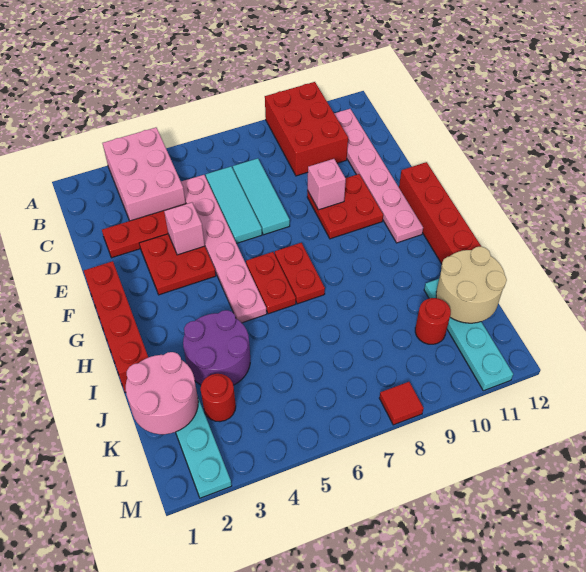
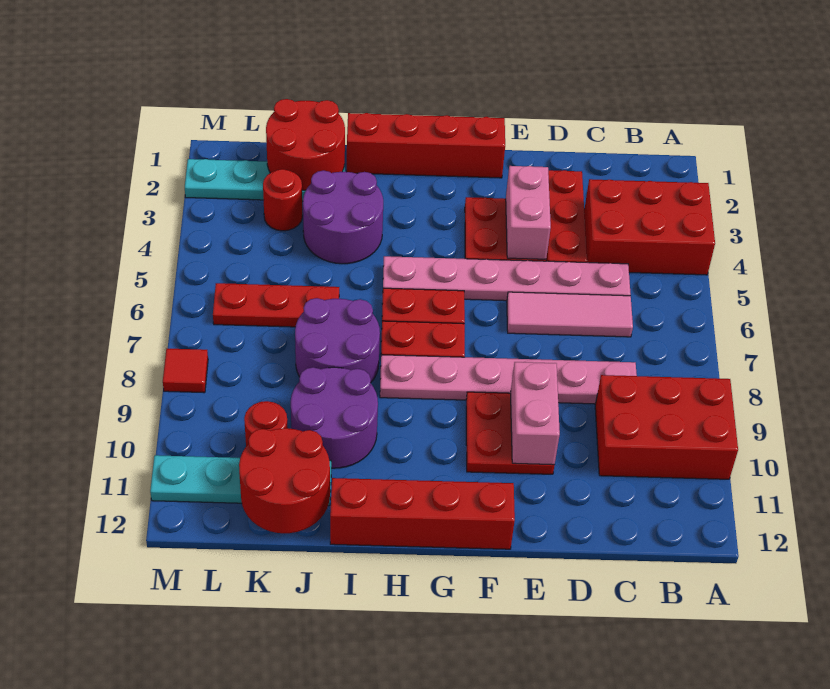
pink brick A3:C4 level 1 -> red brick A3:C4 level 1
pink plate B11:G11 level 1 -> pink plate C8:H8 level 1
cyan tile C6:E6 level 1 -> pink tile C6:E6 level 1
cyan tile C7:E7 level 1 -> none
pink brick E4 level 2 -> pink brick E3:E4 level 2
pink brick E9 level 2 -> pink brick E9:E10 level 2
none -> purple round brick I7:J8 level 1
none -> purple round brick I9:J10 level 1
pink round brick J1:K2 level 2 -> red round brick J1:K2 level 2
none -> red plate J6:L6 level 1
tan round brick J11:K12 level 2 -> red round brick J11:K12 level 2

